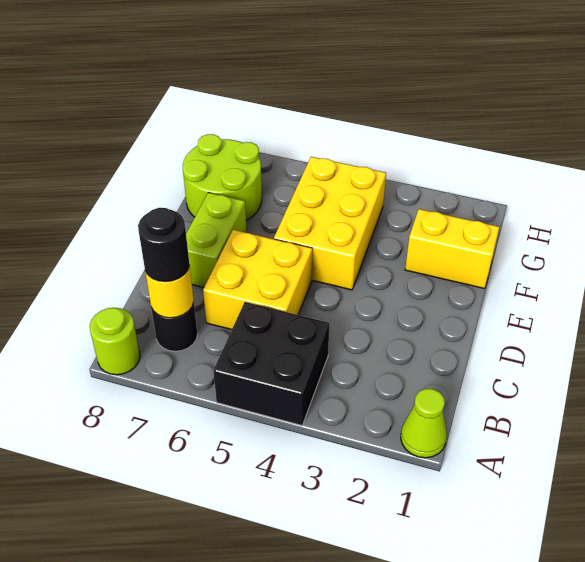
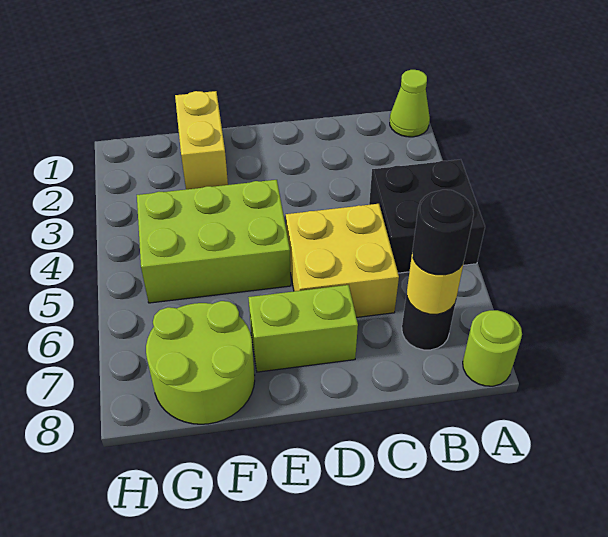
yellow brick E4:G5 level 1 -> lime brick E4:G5 level 1

